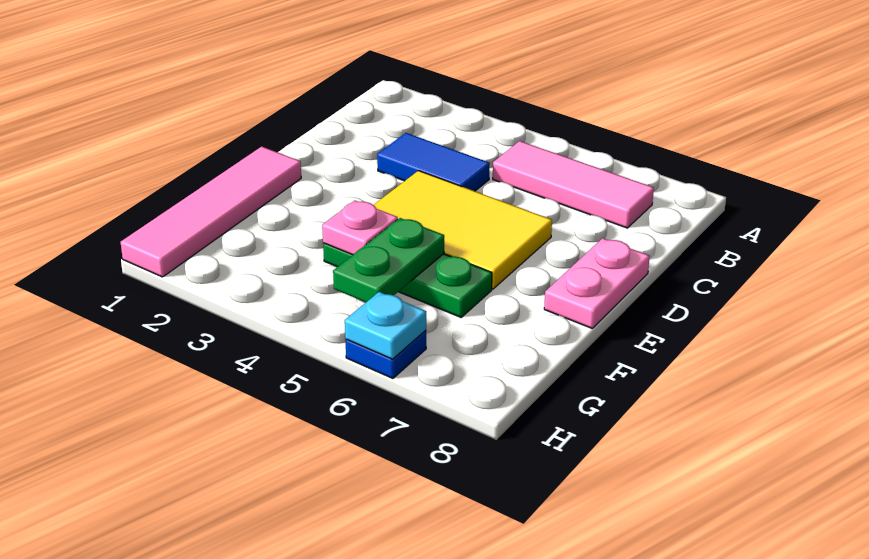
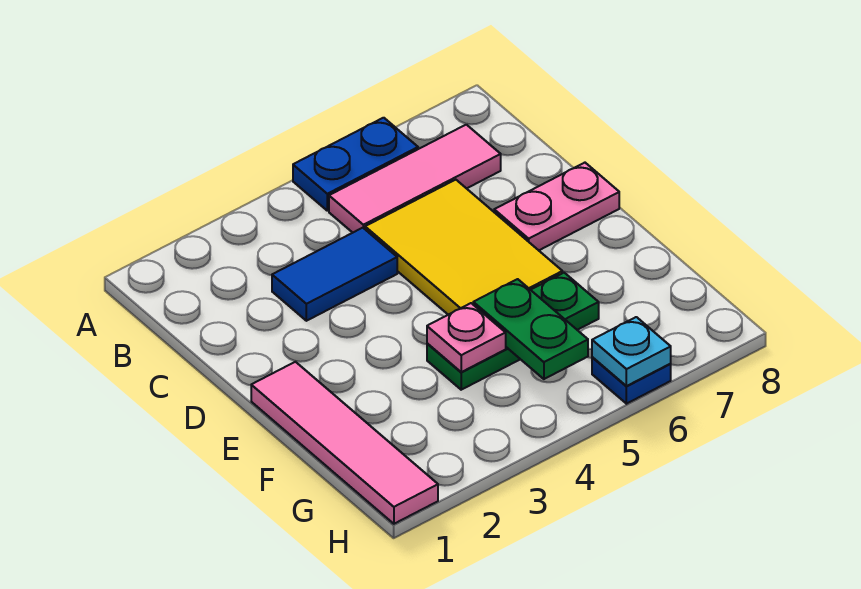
none -> blue plate A5:A6 level 1
yellow tile D4:E6 level 1 -> yellow tile C5:E6 level 1
pink plate D8:E8 level 1 -> pink plate D7:D8 level 1

